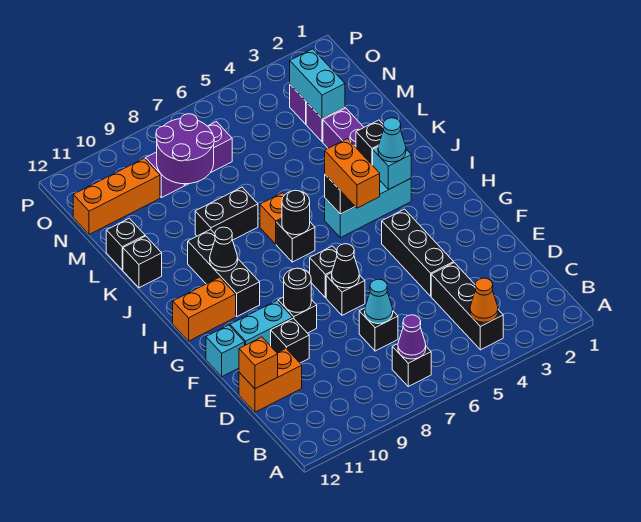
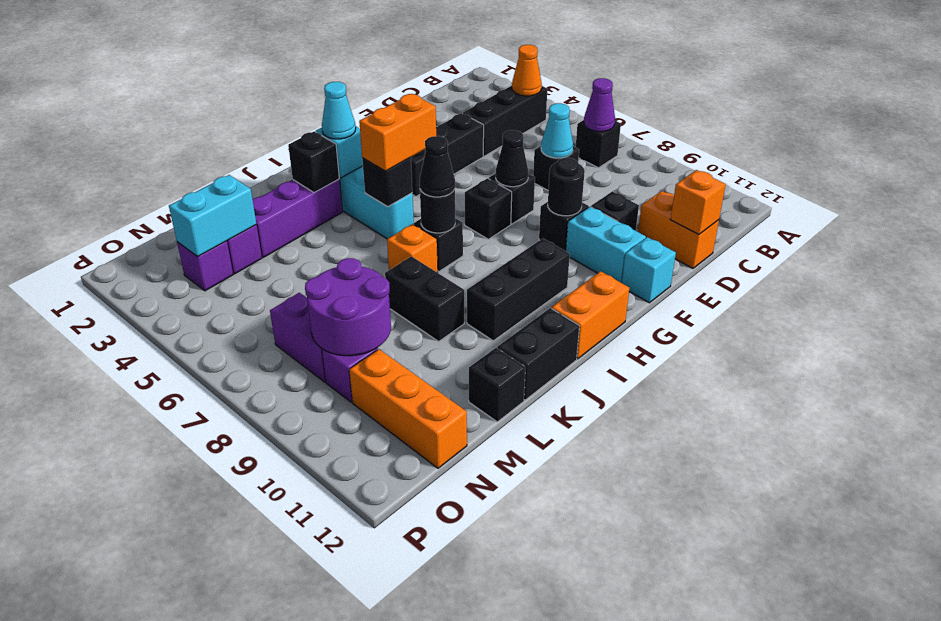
orange brick H11:H12 level 1 -> orange brick H12:I12 level 1
black cone I10 level 2 -> black cone I7 level 3
black brick K12 level 1 -> black brick J12:K12 level 1

